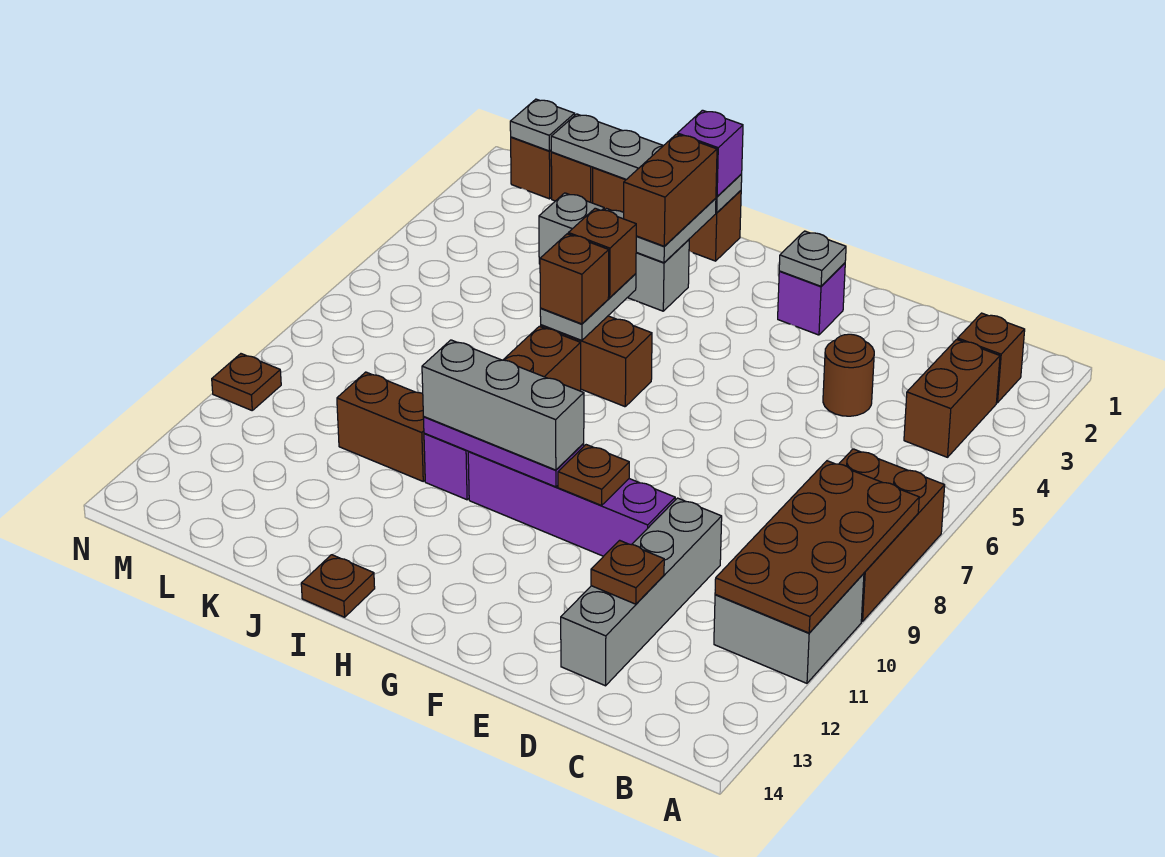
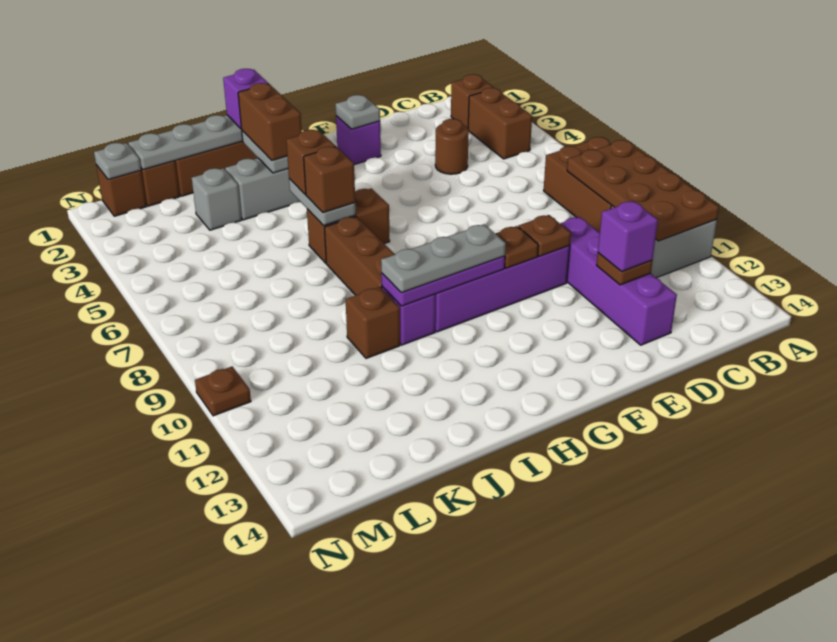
grey brick D10:D13 level 1 -> purple brick D10:D13 level 1
none -> purple brick D12 level 3
grey brick G10:I10 level 3 -> grey plate G10:I10 level 3
brown plate I14 level 1 -> brown plate E10 level 2
brown brick J10:K10 level 1 -> brown brick J10 level 1

